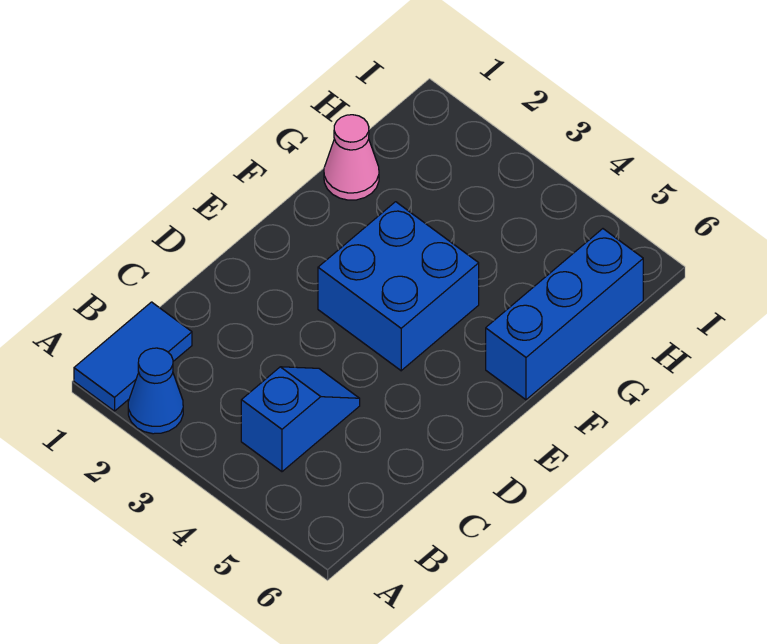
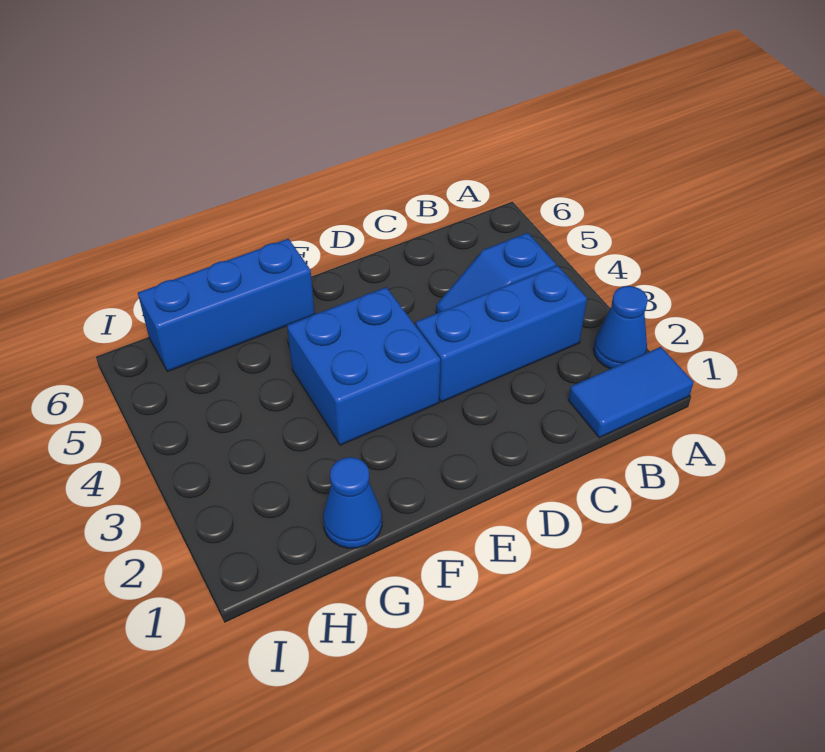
none -> blue brick B3:D3 level 1
pink cone G1 level 1 -> blue cone G1 level 1

